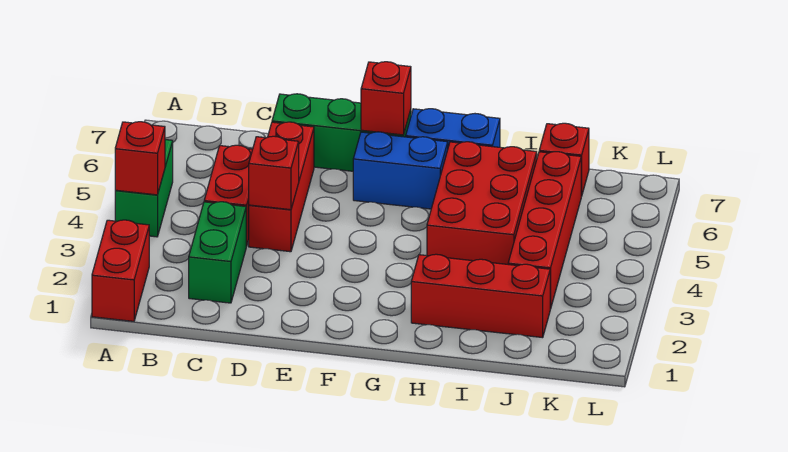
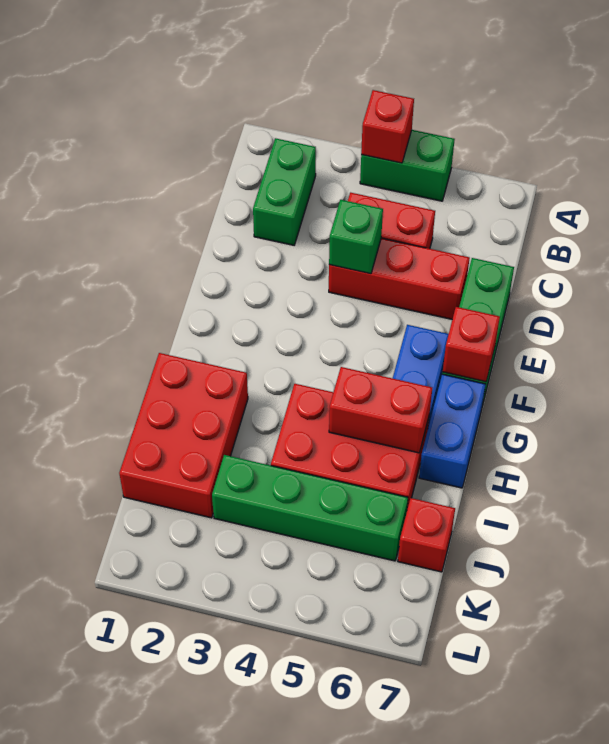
red brick A1:A2 level 1 -> red brick H5:H6 level 2
green brick C2:C3 level 1 -> green brick B2:C2 level 1
red brick D4 level 2 -> green brick D4 level 2
red brick H2:J2 level 1 -> red brick H1:J2 level 1
red brick J3:J6 level 1 -> green brick J3:J6 level 1

